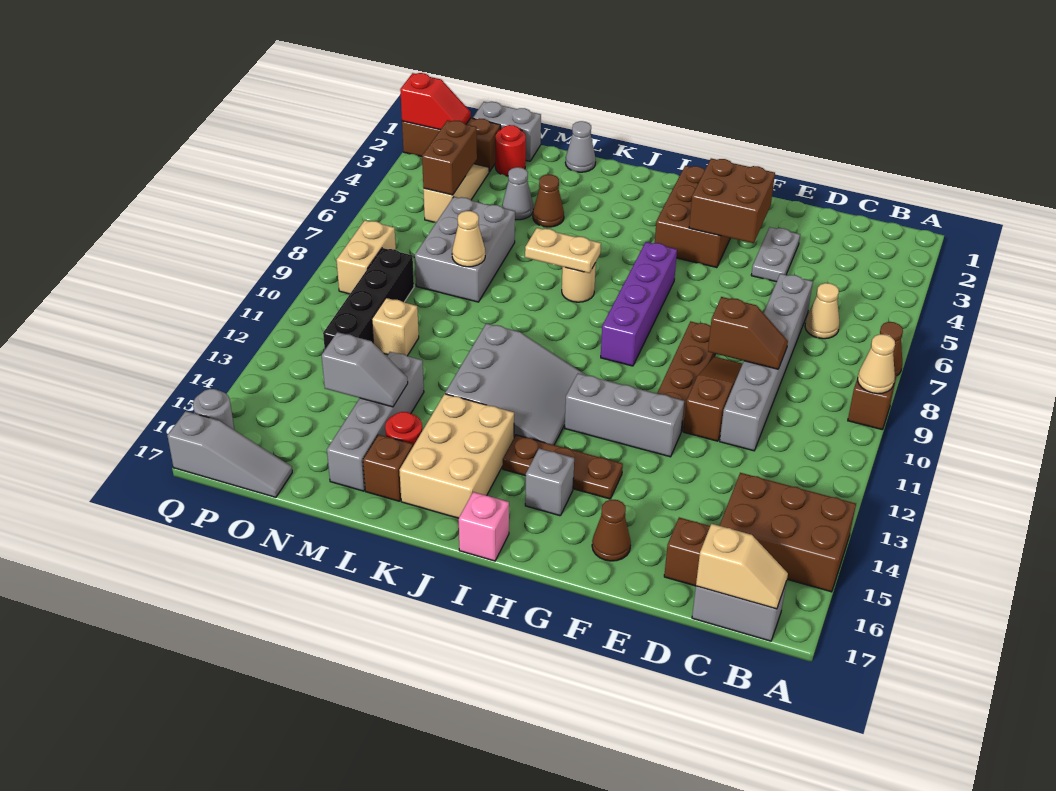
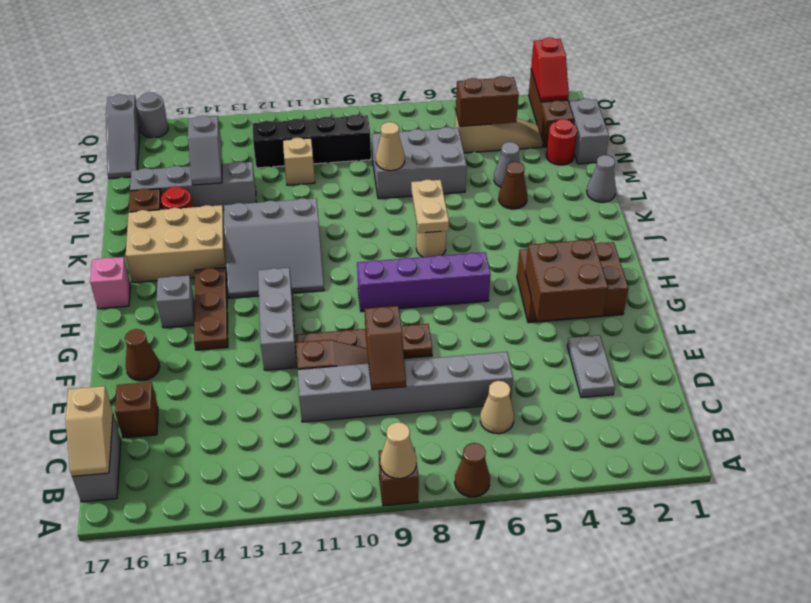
brown brick A14:C15 level 1 -> none
grey plate E3:E4 level 1 -> grey plate D3:E3 level 1
tan brick P8:P9 level 1 -> none

